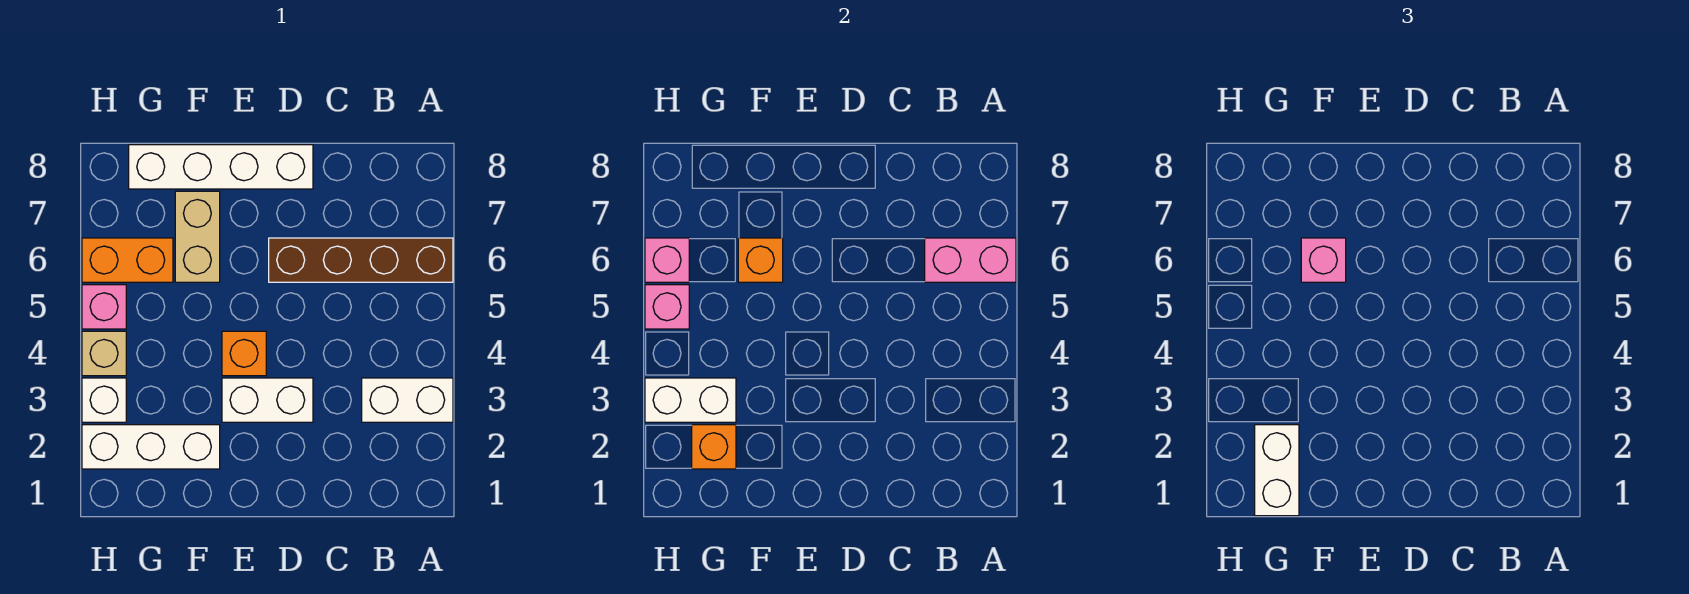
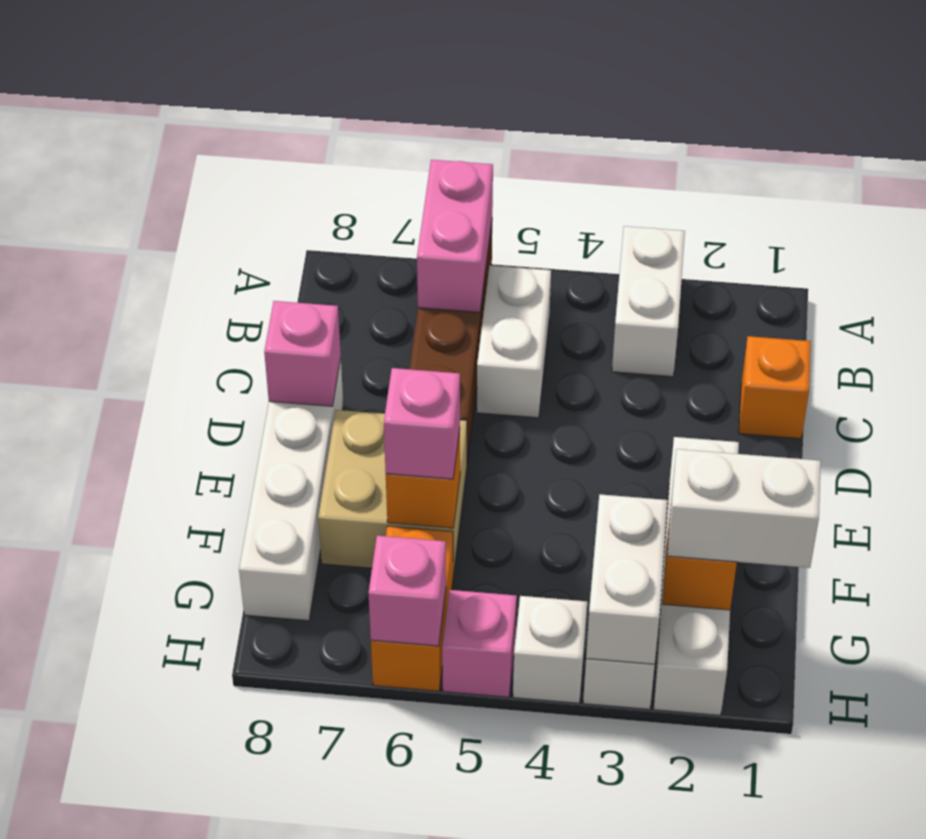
white brick D3:E3 level 1 -> white brick B5:C5 level 1
orange brick E4 level 1 -> orange brick C1 level 1
white brick F2:H2 level 1 -> white brick E2:H2 level 1
tan brick F6:F7 level 1 -> tan brick E6:F7 level 1
tan brick H4 level 1 -> white brick H4 level 1
pink brick H5 level 2 -> pink brick D8 level 2

